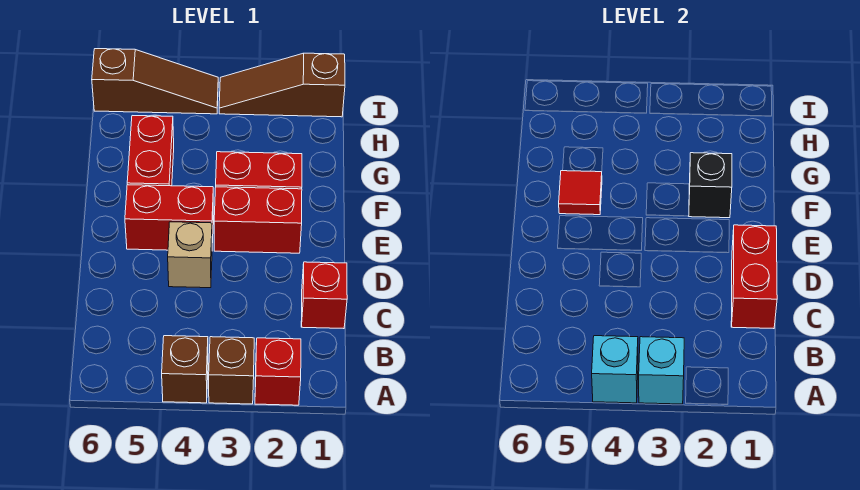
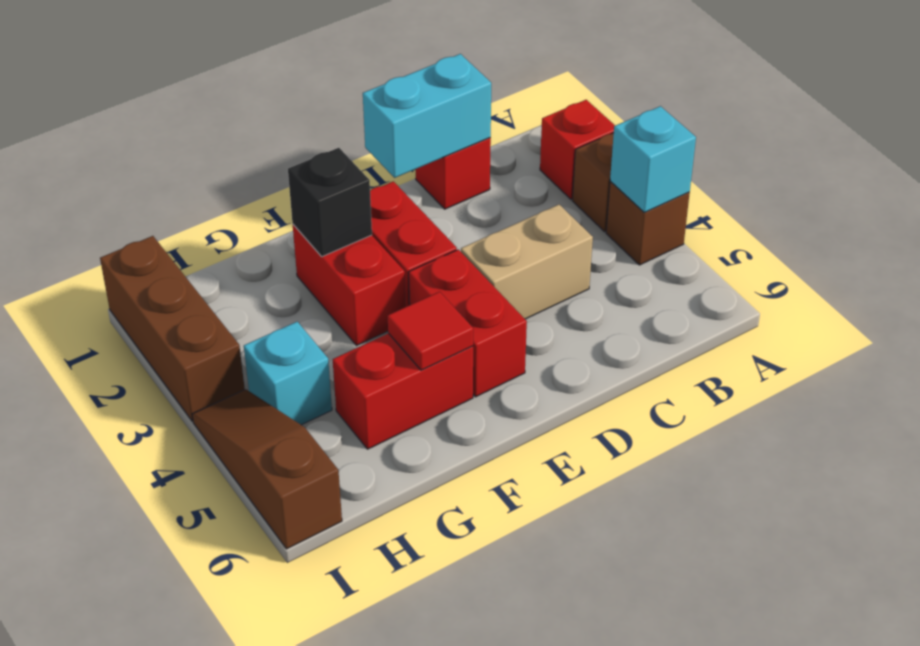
cyan brick A3 level 2 -> cyan brick H4 level 1
red brick C1:D1 level 2 -> cyan brick C1:D1 level 2
tan brick D4 level 1 -> tan brick C4:D4 level 1
brown slope I1:I3 level 1 top 1 -> brown brick I1:I3 level 1

